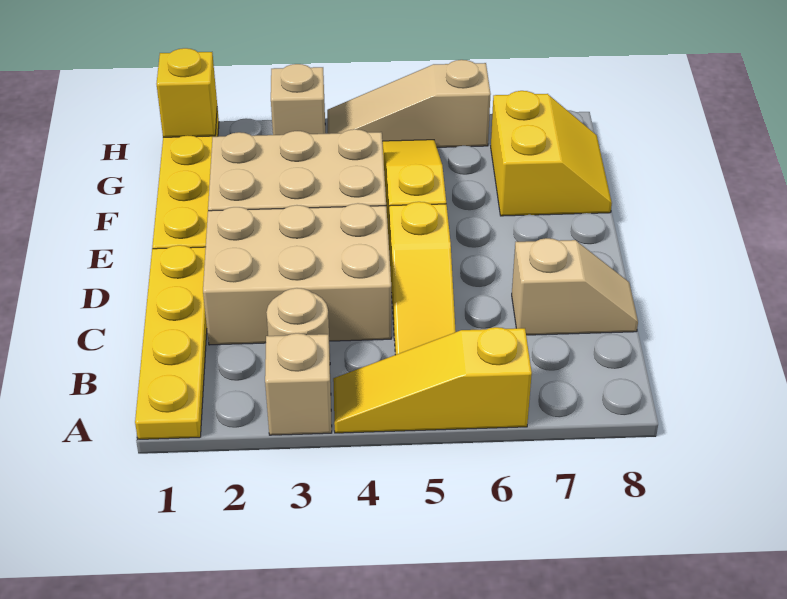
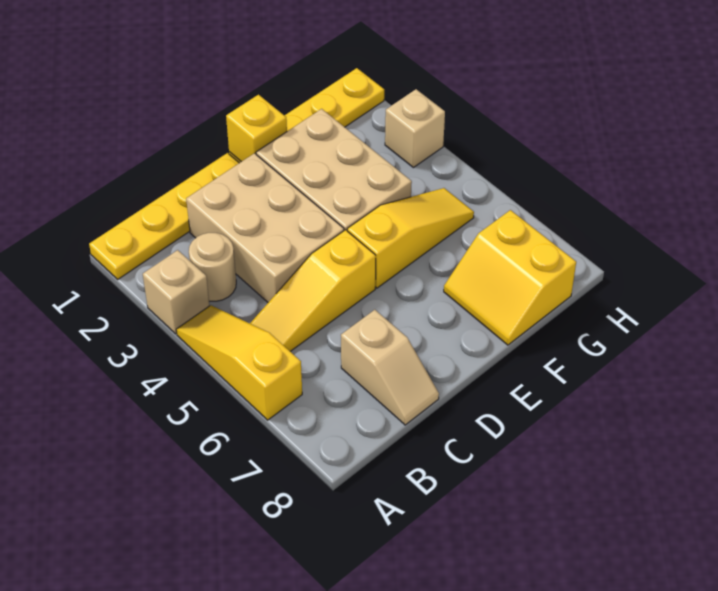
yellow slope F7:G8 level 1 top 7 -> yellow slope F7:G8 level 1 top G
yellow brick H1 level 2 -> yellow brick E1 level 2
tan slope H4:H6 level 1 top 6 -> none

